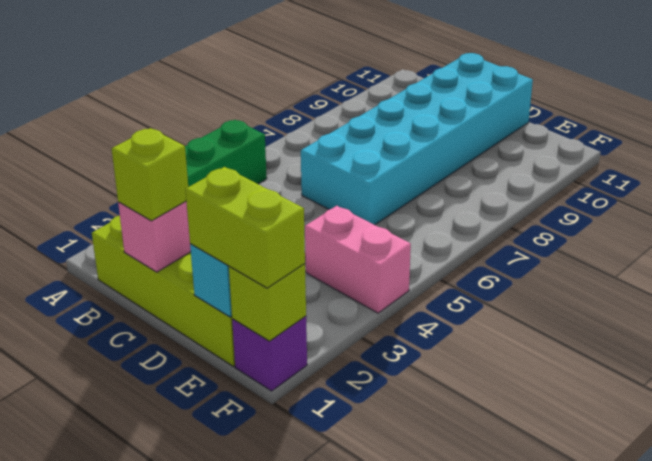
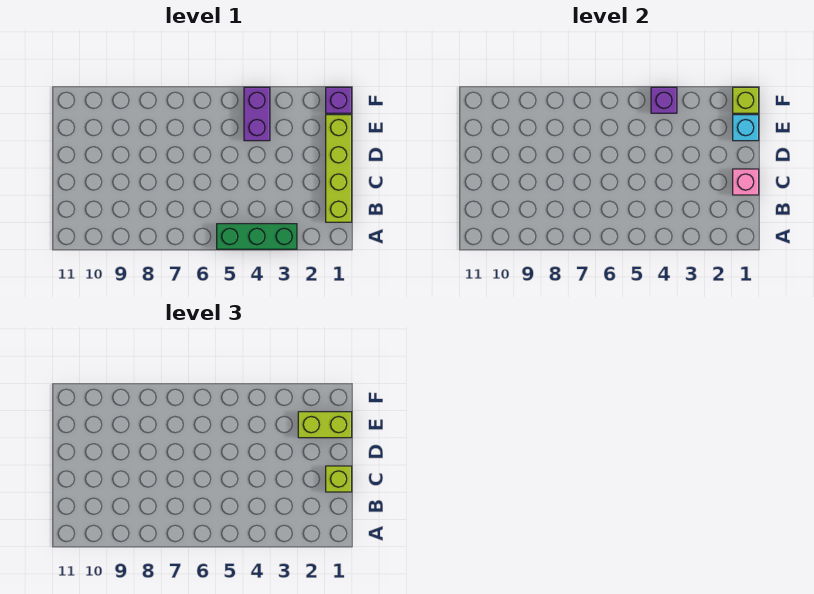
cyan brick C6:D11 level 1 -> none
lime brick E1:F1 level 3 -> lime brick E1:E2 level 3
pink brick E4:F4 level 1 -> purple brick E4:F4 level 1
none -> purple brick F4 level 2

